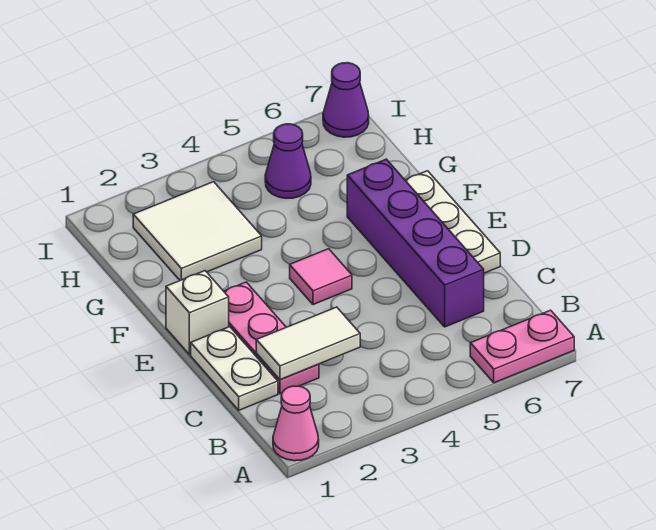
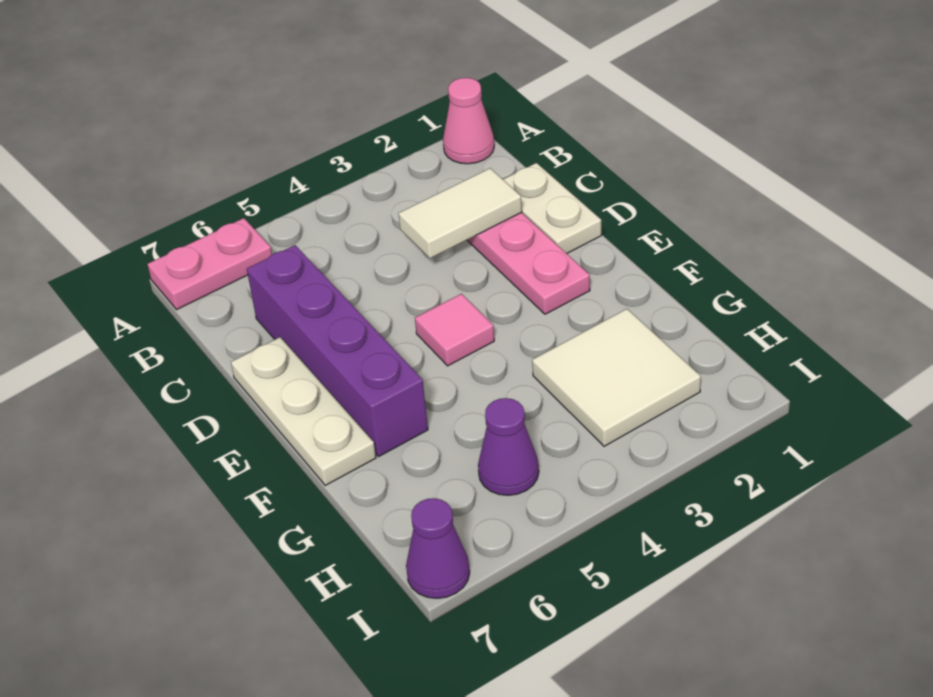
white brick E1 level 1 -> none

